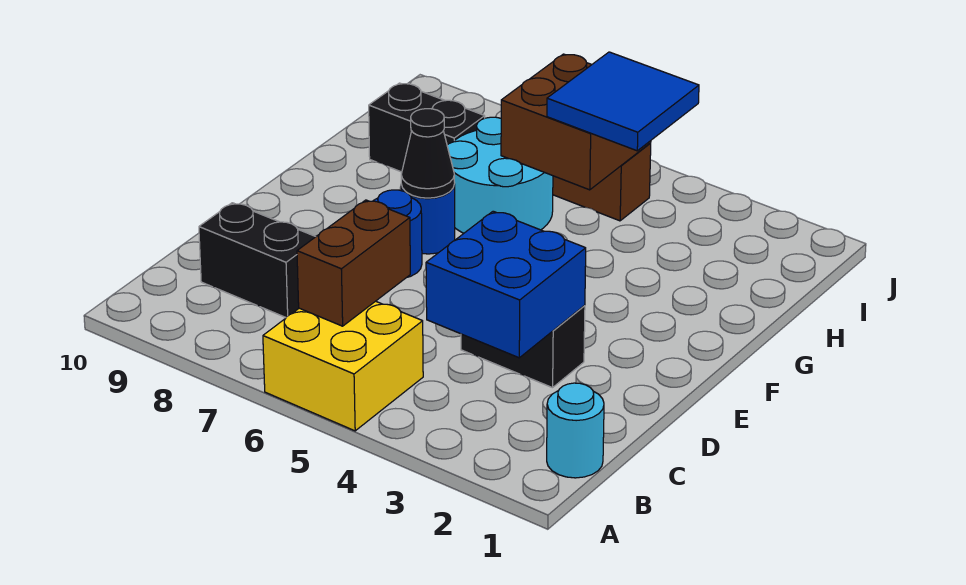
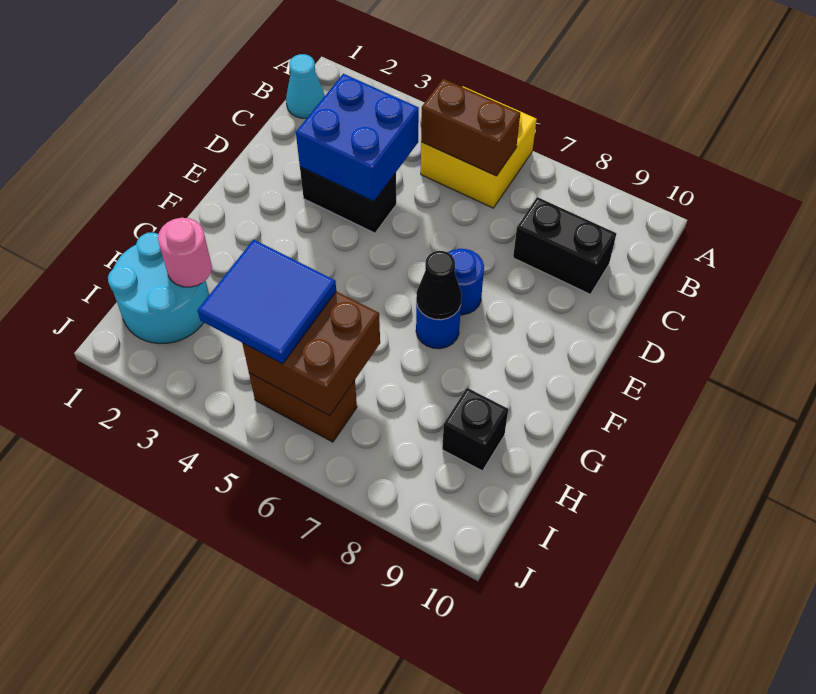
cyan round brick B1 level 1 -> cyan cone B1 level 1
brown brick B6:C6 level 2 -> brown brick B5:B6 level 2
cyan round brick G6:H7 level 1 -> cyan round brick H1:I2 level 1
none -> pink round brick H2 level 2
black brick H8:H9 level 1 -> black brick H9 level 1

